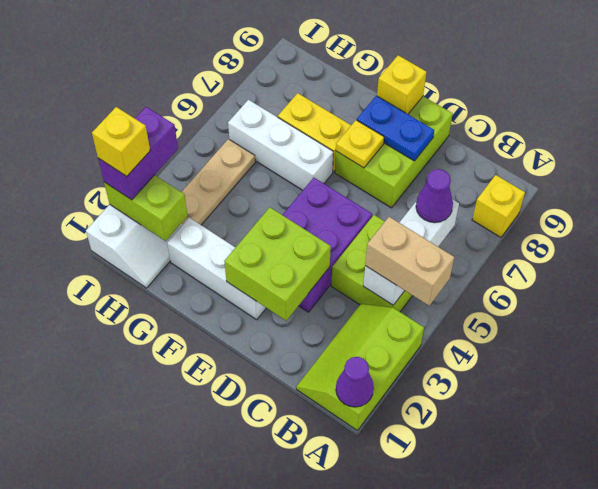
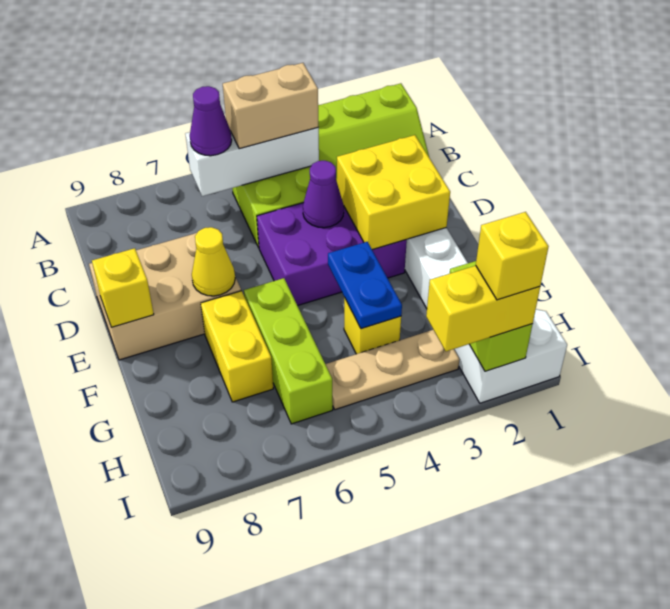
purple cone A1 level 2 -> purple cone D4 level 2
tan brick A4:B4 level 3 -> tan brick B4:B5 level 3
yellow brick A8 level 1 -> yellow brick G4 level 1
lime brick D2:E3 level 2 -> yellow brick D2:E3 level 2
lime brick D7:E9 level 1 -> tan brick D7:E9 level 1
blue plate D8:E8 level 2 -> blue plate F4:G4 level 2
yellow plate E7 level 2 -> yellow cone E7 level 2
white brick F6:H6 level 1 -> lime brick F6:H6 level 1
purple brick I2:I3 level 3 -> yellow brick I2:I3 level 3

